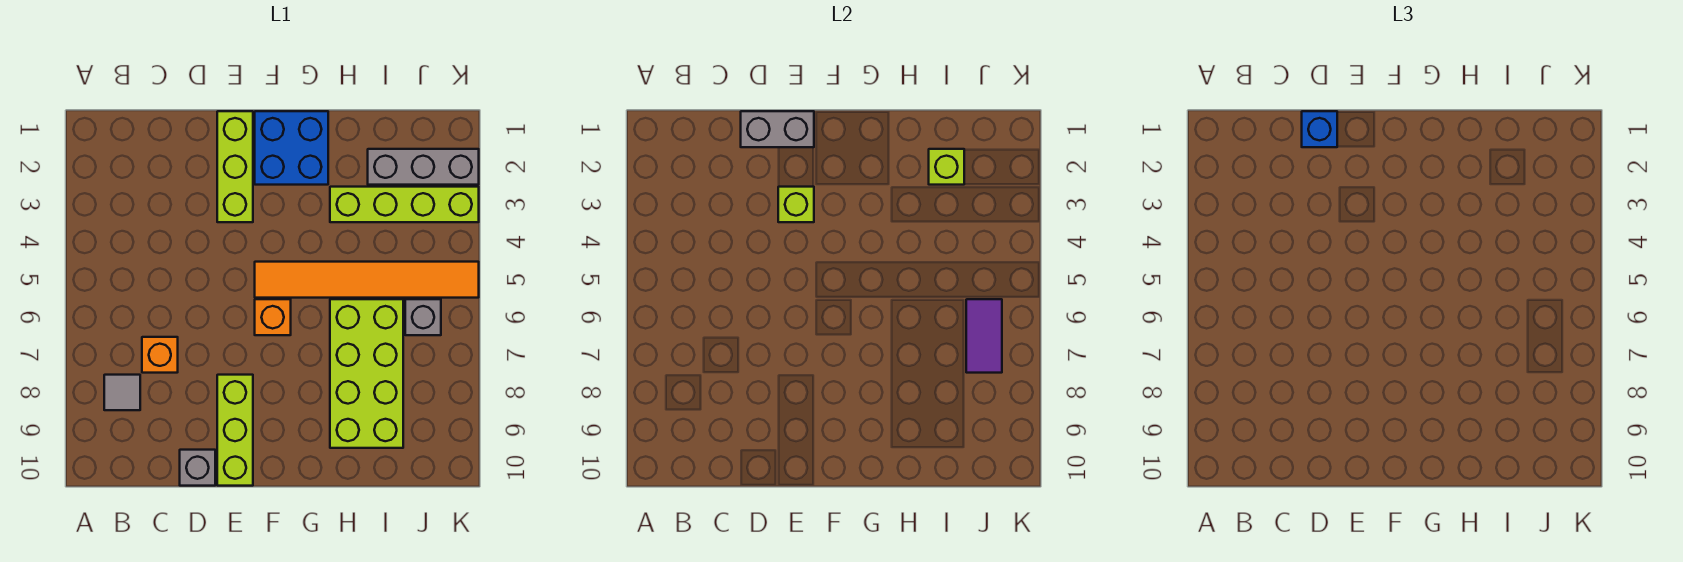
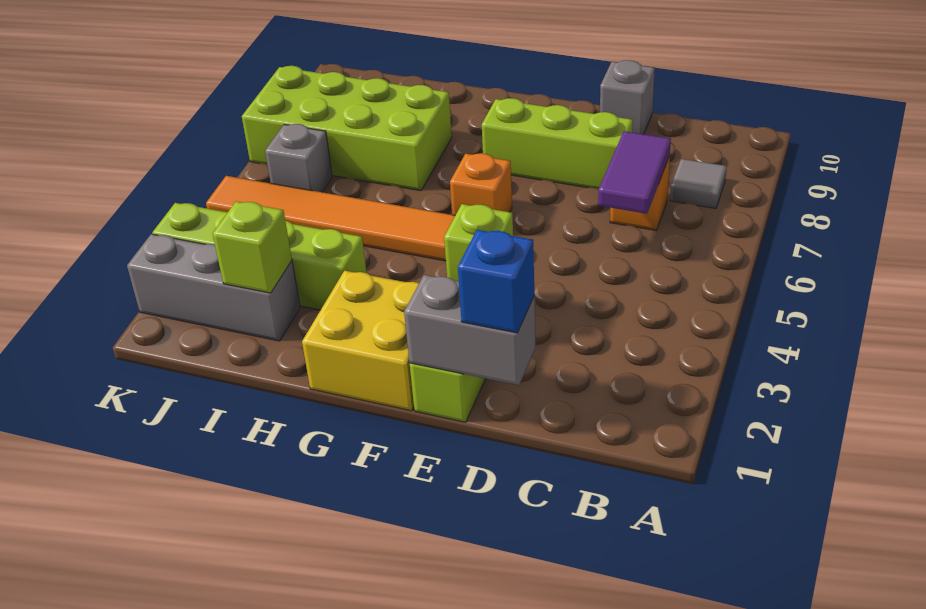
lime brick E8:E10 level 1 -> lime brick D8:F8 level 1
blue brick F1:G2 level 1 -> yellow brick F1:G2 level 1
lime brick H6:I9 level 1 -> lime brick H7:K8 level 1
purple tile J6:J7 level 2 -> purple tile C6:C7 level 2

